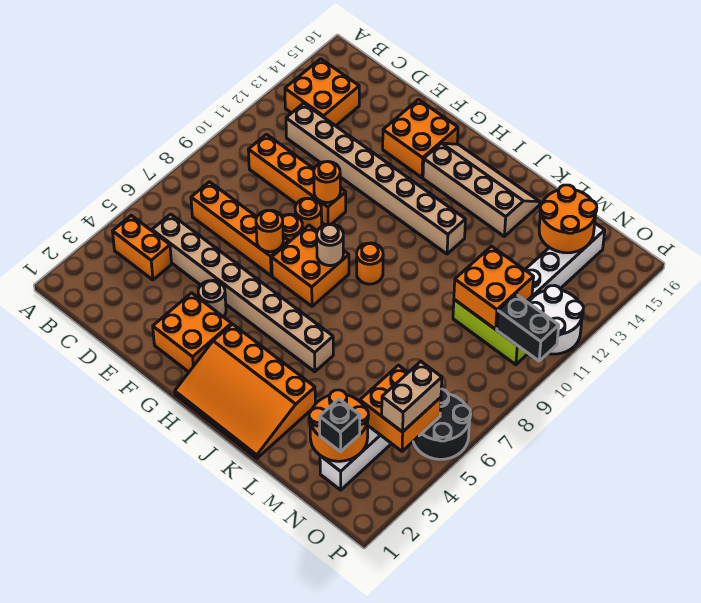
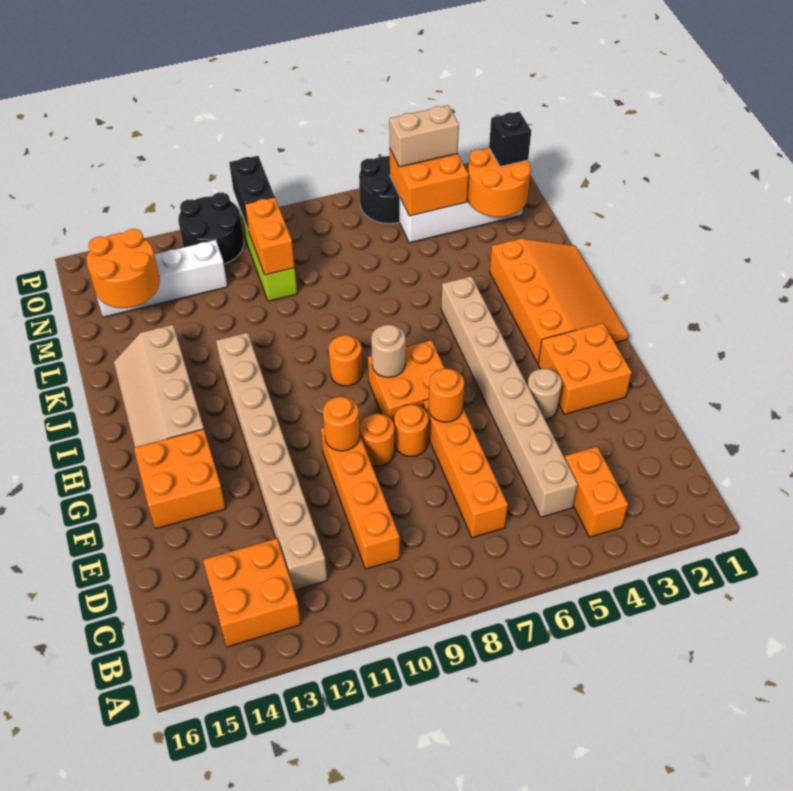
orange brick M10:N11 level 2 -> orange brick M10:N10 level 2
white round brick O11:P12 level 1 -> black round brick O11:P12 level 1

